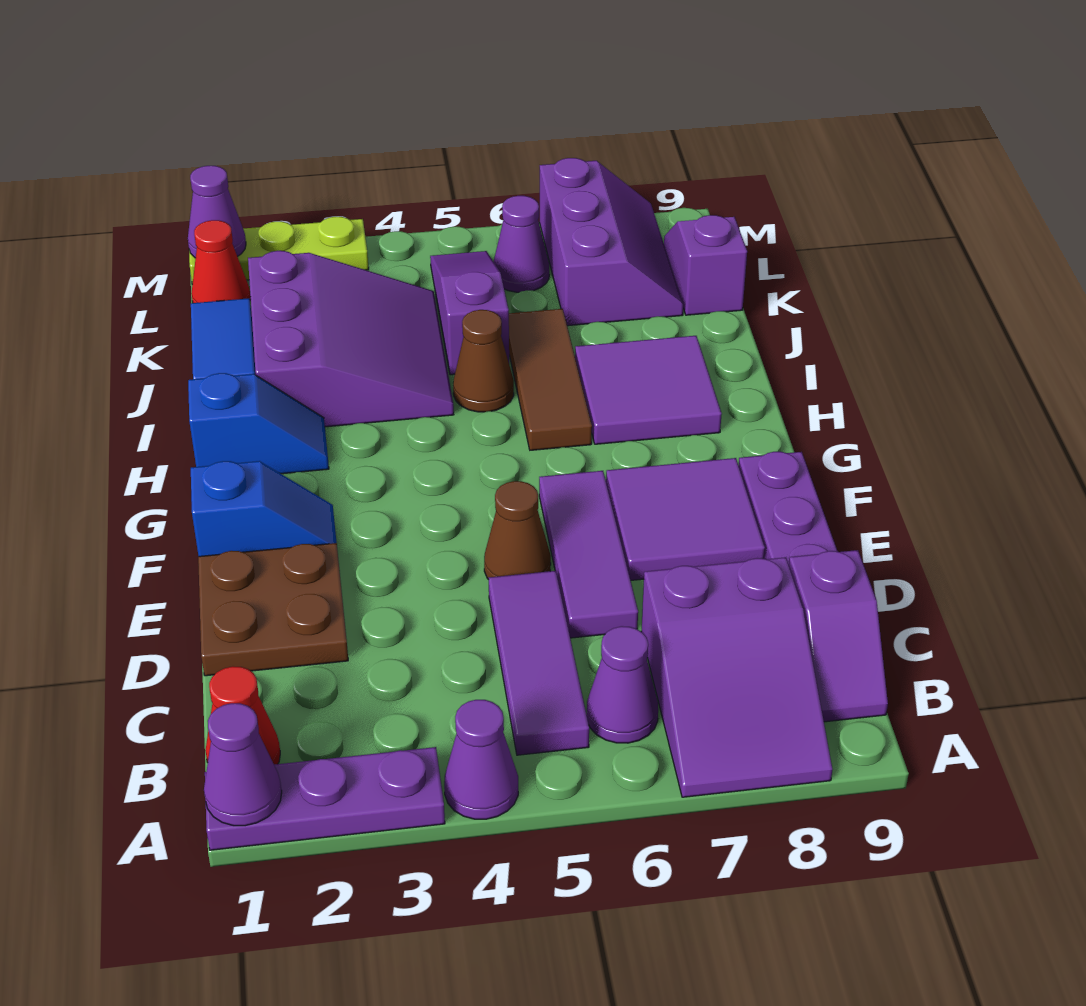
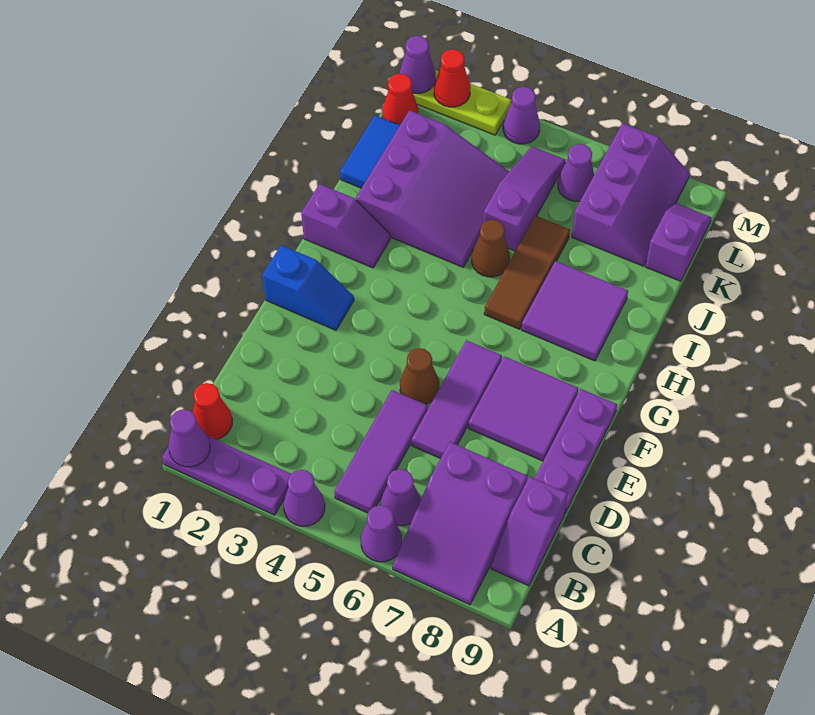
none -> purple cone A6 level 1
brown plate D1:E2 level 1 -> none
blue slope H1:H2 level 1 top 1 -> purple slope H1:H2 level 1 top 1
none -> red cone M2 level 2
none -> purple cone M4 level 1

